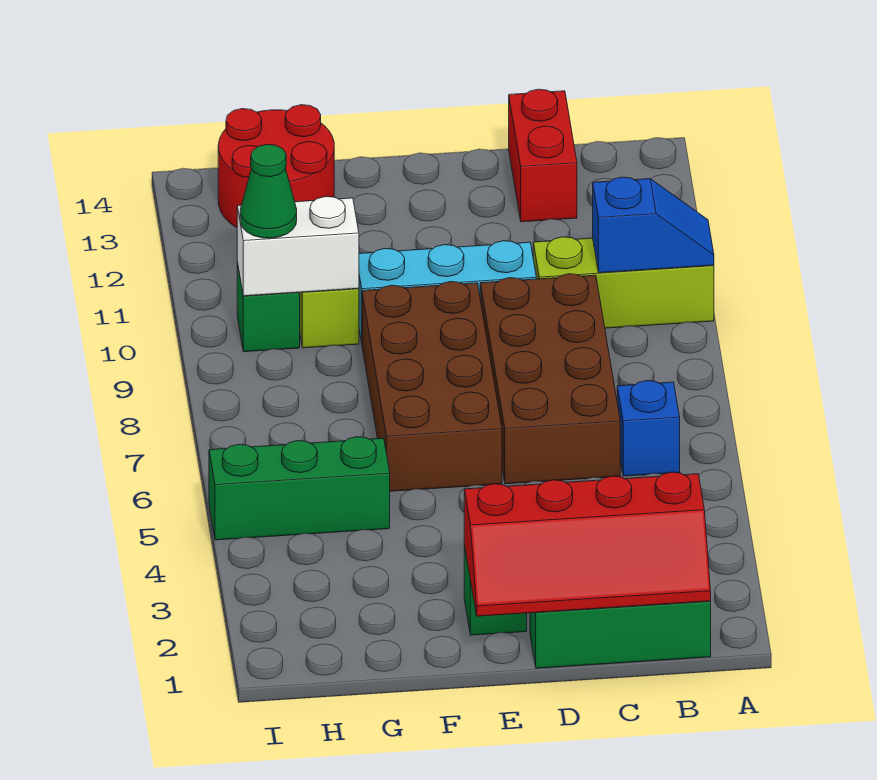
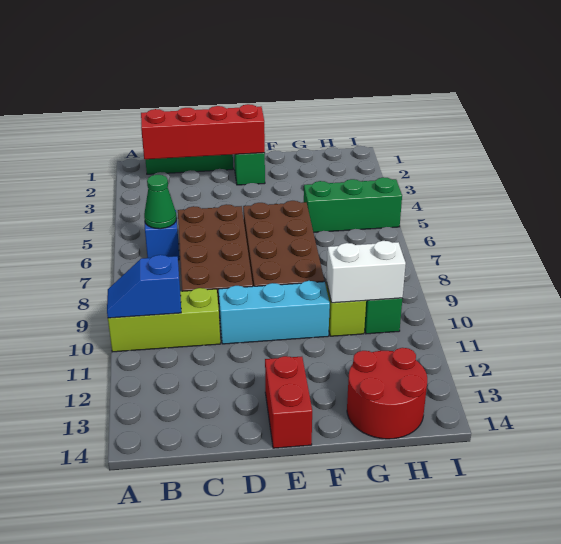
red brick C13:C14 level 1 -> red brick E13:E14 level 1
green cone H10 level 3 -> green cone B6 level 2

